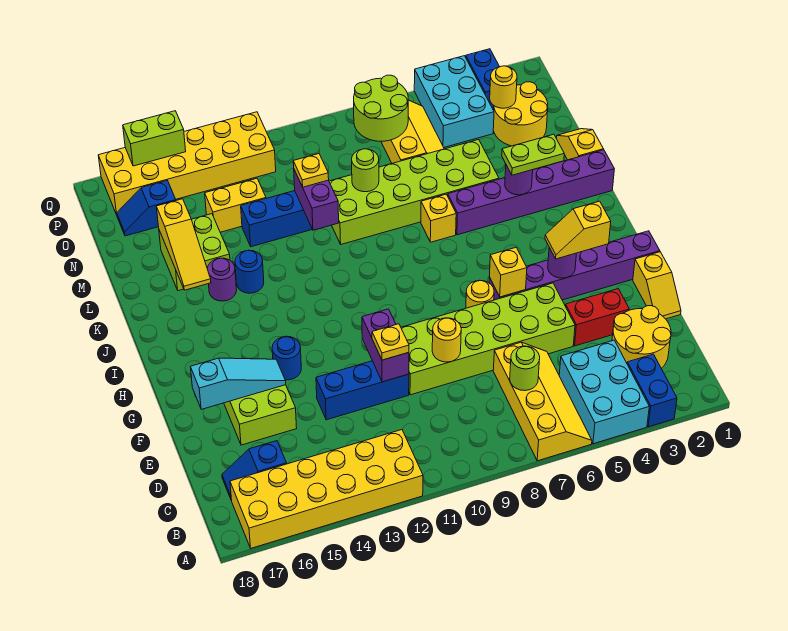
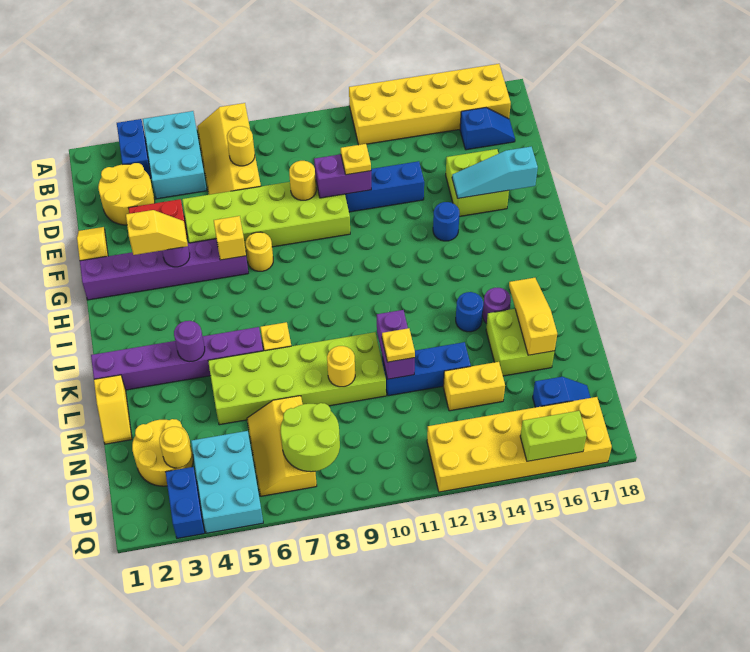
lime round brick C7 level 2 -> yellow round brick C7 level 2
purple brick E11:F11 level 2 -> purple brick E10:E11 level 2
lime plate K3:K4 level 3 -> none
lime round brick M9 level 2 -> yellow round brick M9 level 2

